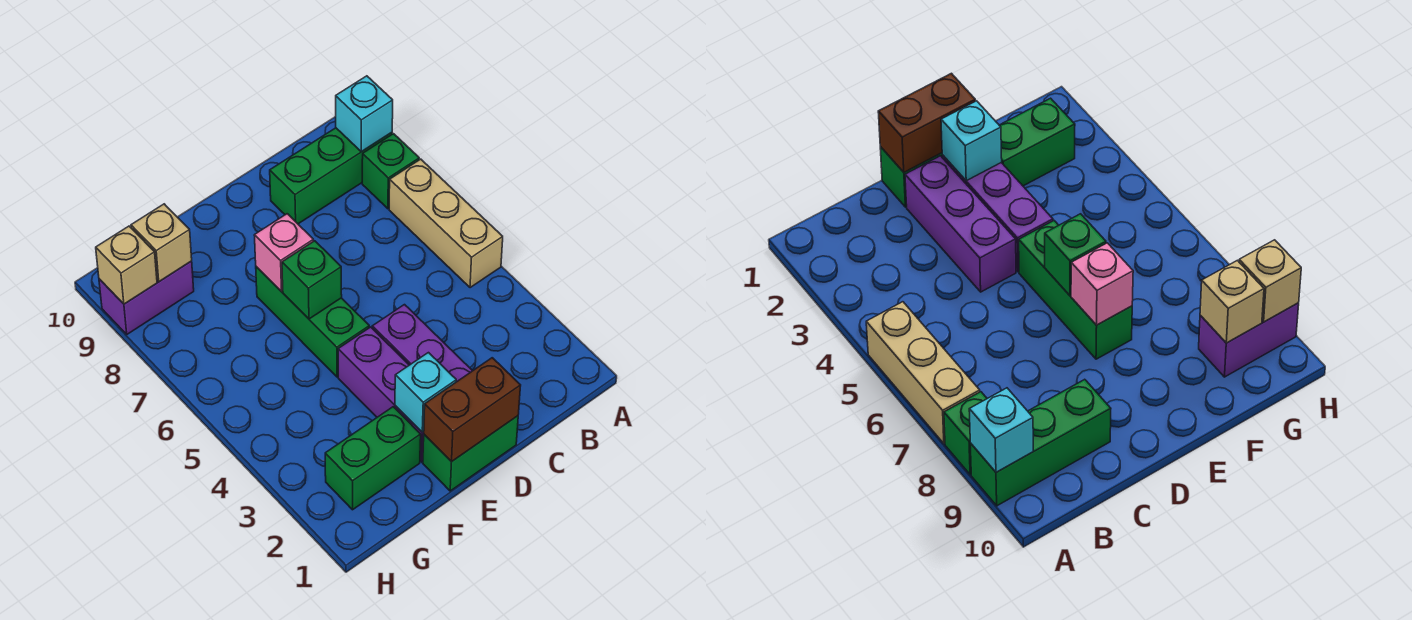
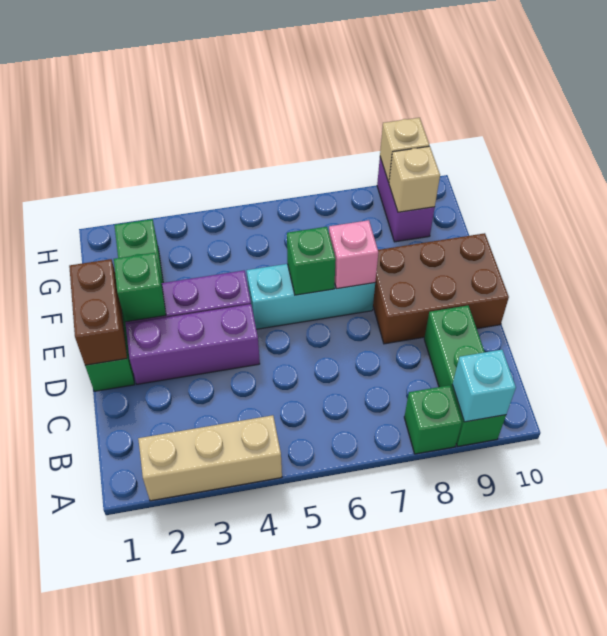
tan brick A5:A7 level 1 -> tan brick A2:A4 level 1
none -> brown brick D8:E10 level 1
cyan brick E2 level 2 -> green brick E2 level 2
green brick E5:E7 level 1 -> cyan brick E5:E7 level 1

